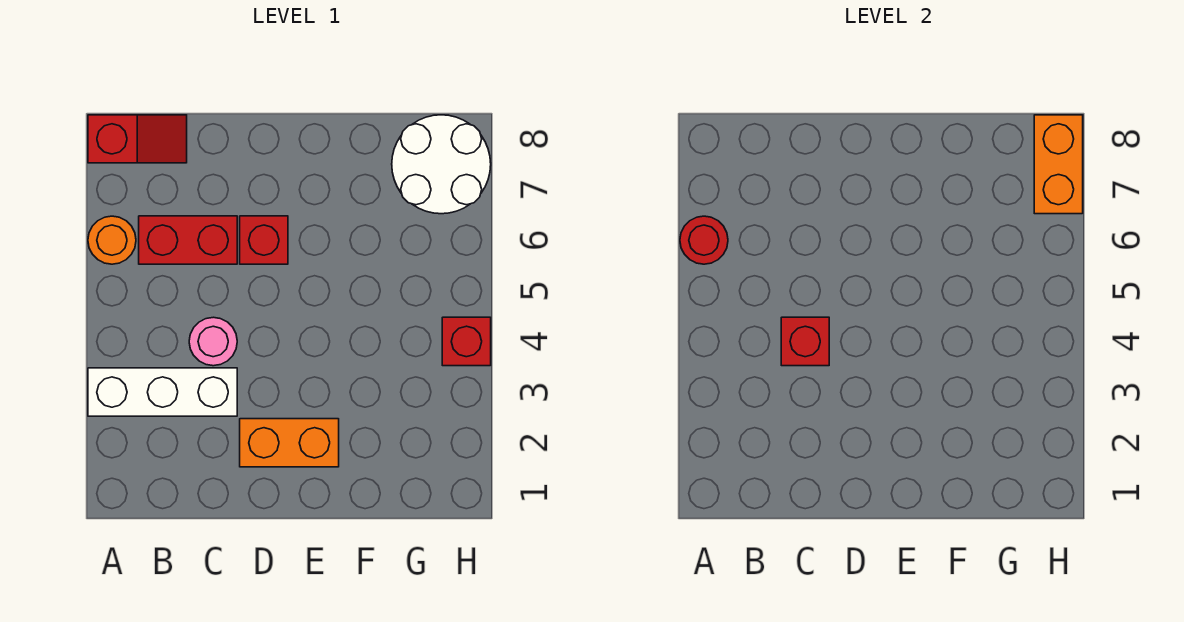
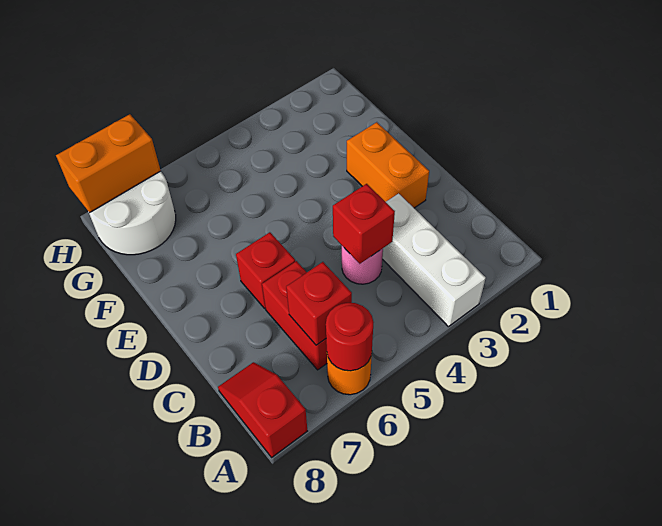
red brick H4 level 1 -> red brick B6 level 2

